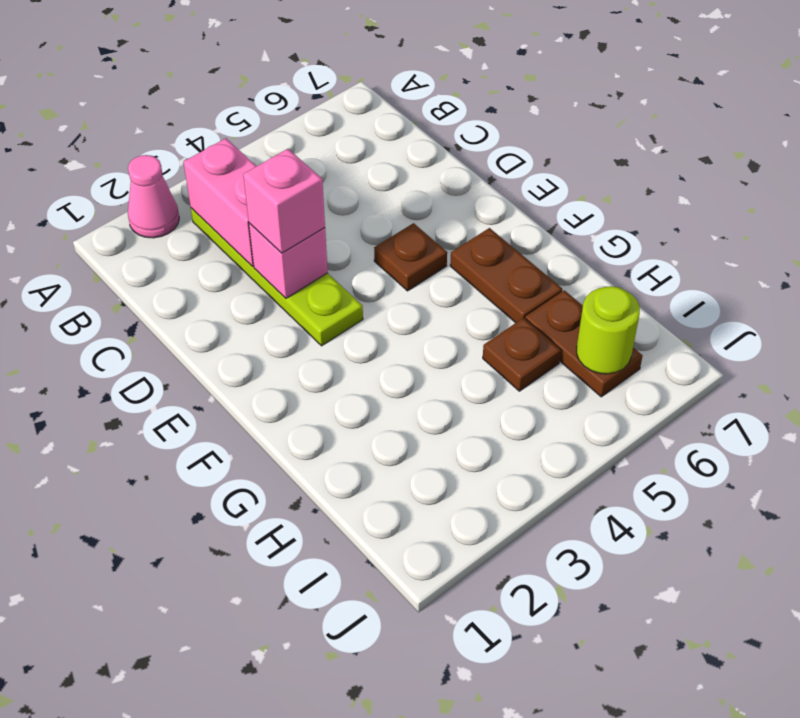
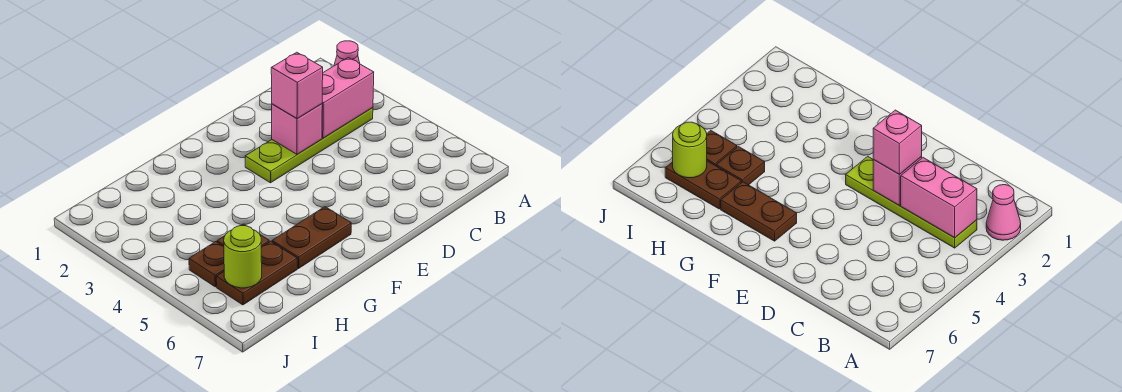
brown plate E5 level 1 -> brown plate I5 level 1

